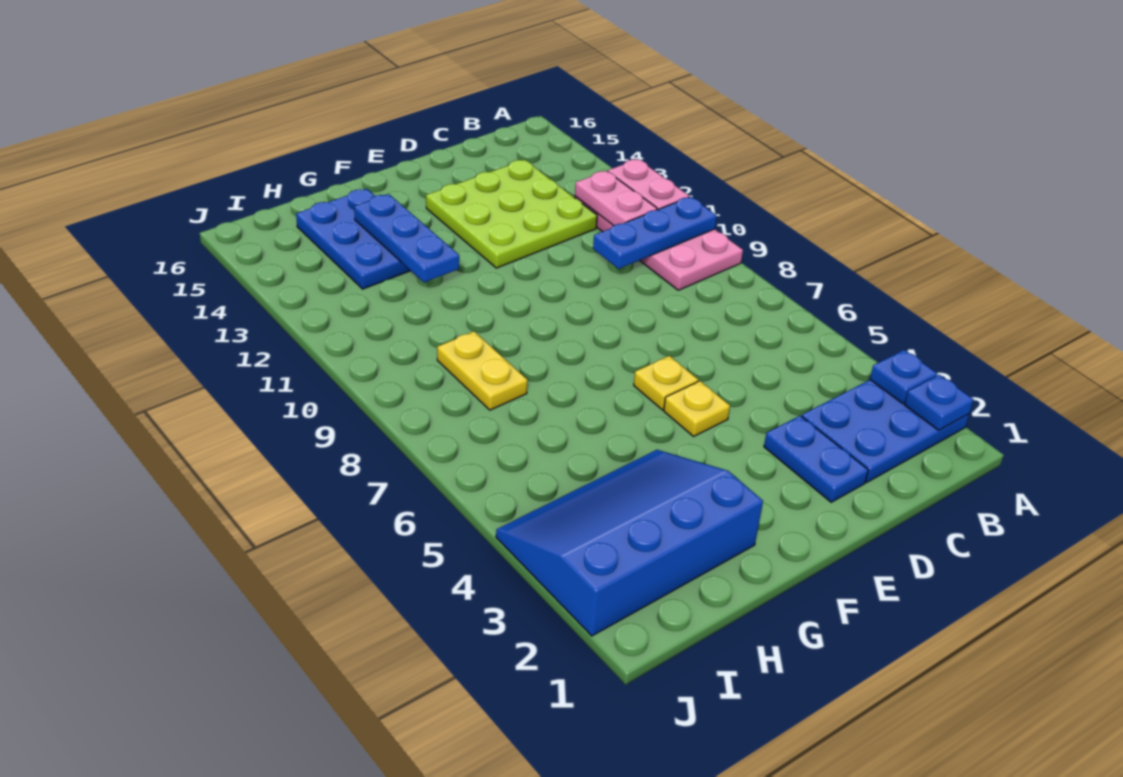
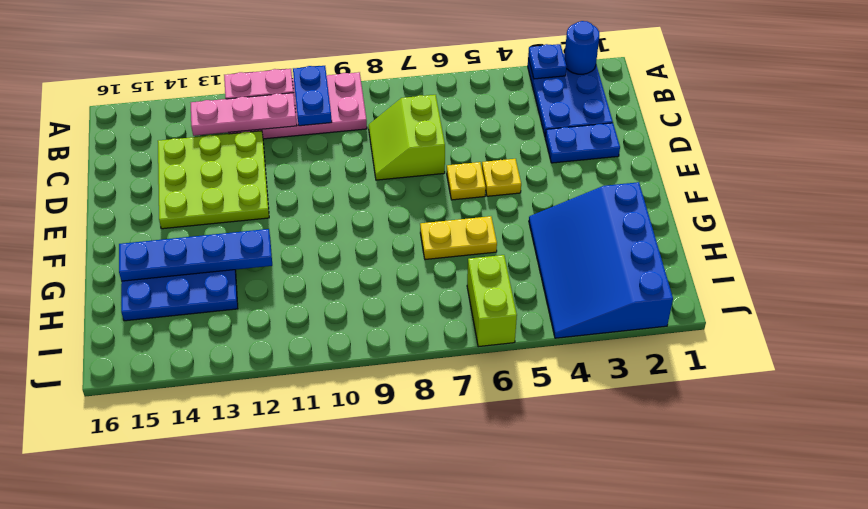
blue plate A2 level 2 -> blue round brick A2 level 2
blue plate A10:C10 level 2 -> blue plate A10:B10 level 2
pink plate B11:B12 level 2 -> pink plate B11:B13 level 2
none -> lime slope C7:D8 level 1 top 7
blue plate G12:G14 level 2 -> blue plate G12:G15 level 2
yellow plate H8:H9 level 1 -> yellow plate G6:G7 level 1
none -> lime brick I6:J6 level 1

